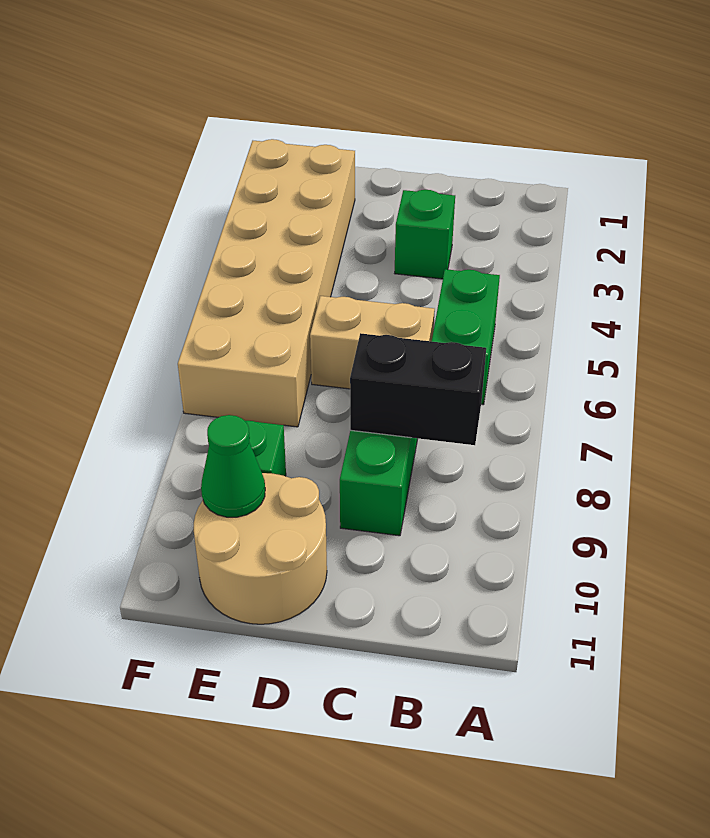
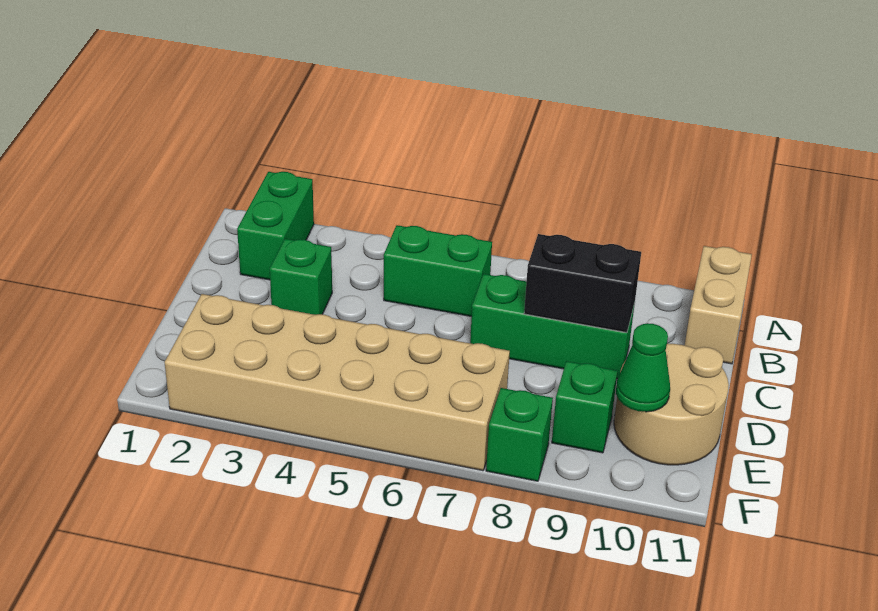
none -> green brick A2:B2 level 1
black brick B8:C8 level 2 -> black brick C8:C9 level 2
tan brick C6:D6 level 1 -> tan brick A11:B11 level 1
none -> green brick F8 level 1

